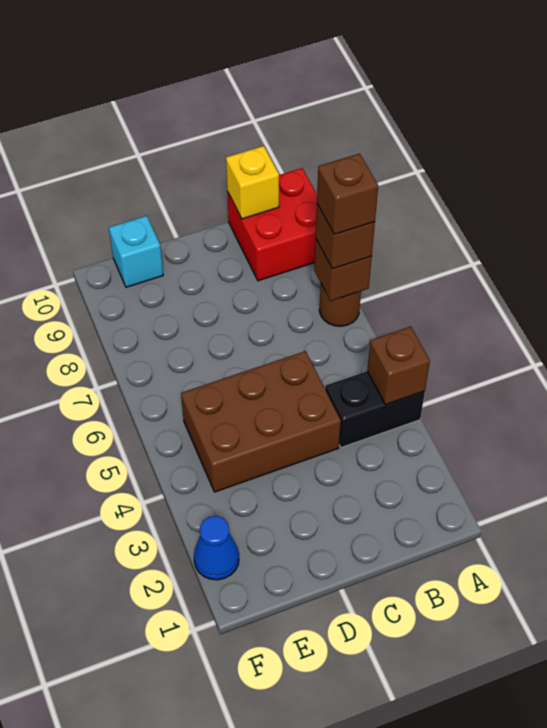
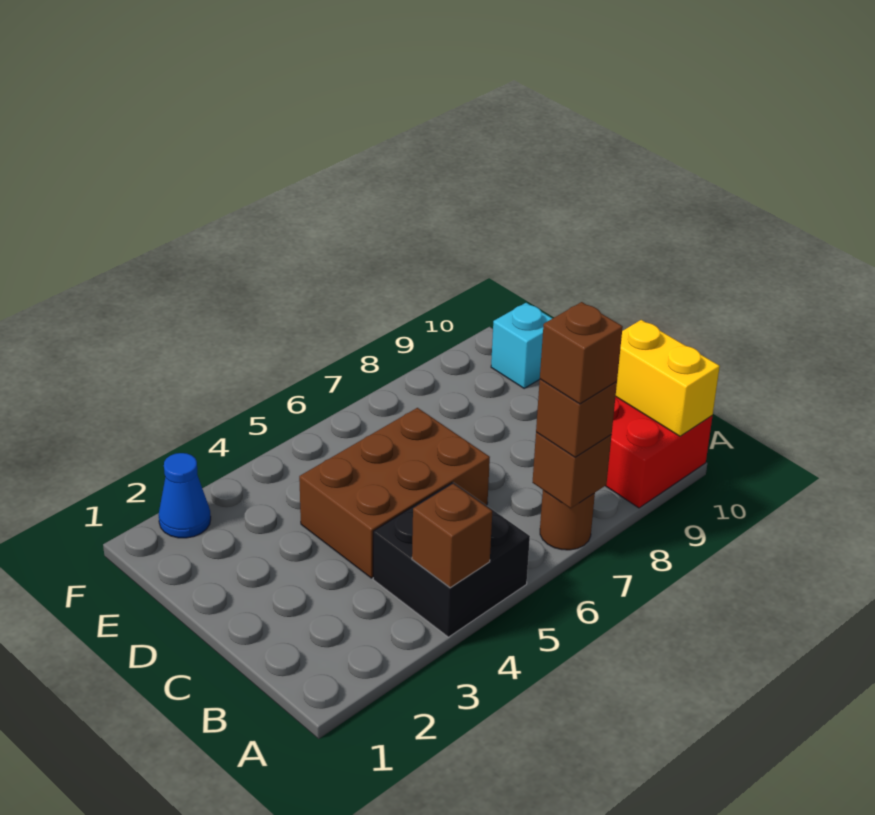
black brick A4:B4 level 1 -> black brick A4:B5 level 1
yellow brick B10 level 2 -> yellow brick A10:B10 level 2
brown brick C4:E5 level 1 -> brown brick C4:D6 level 1

